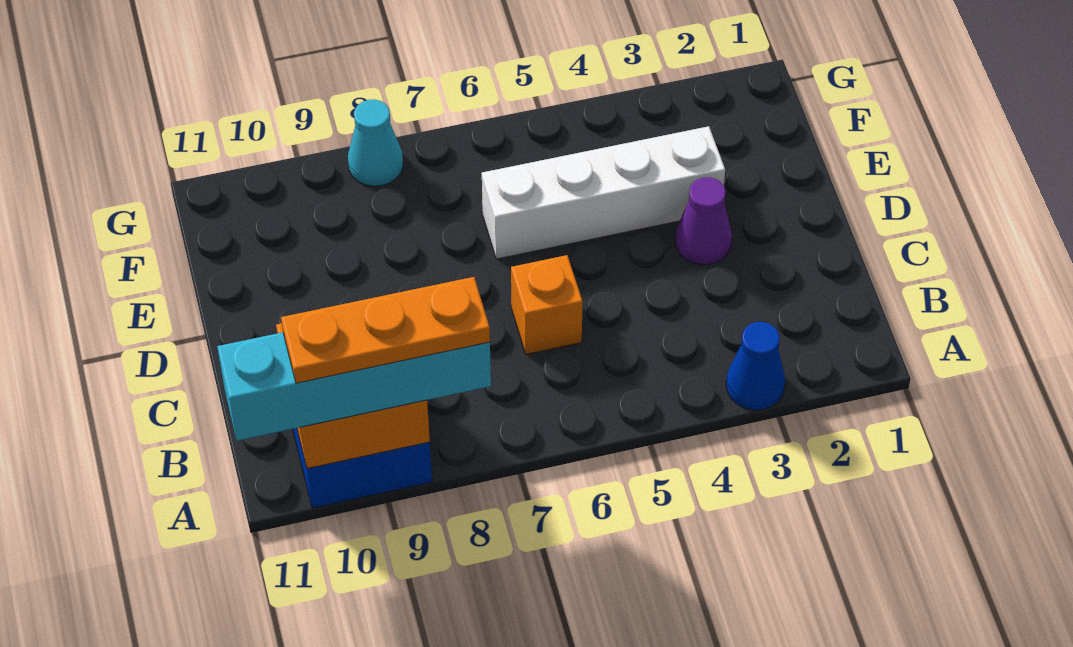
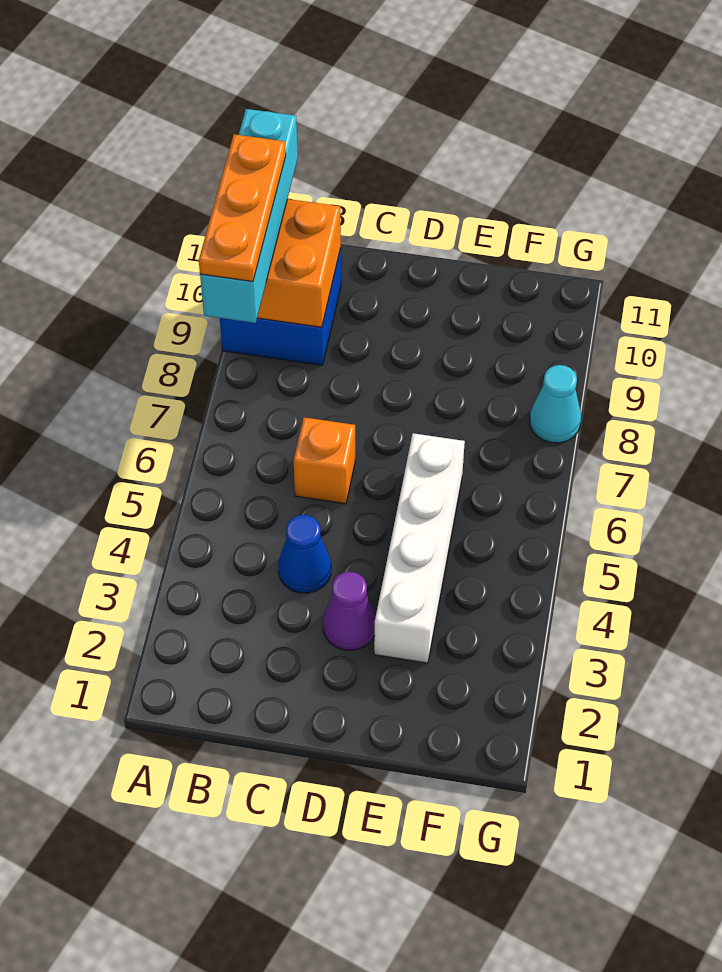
blue cone A3 level 1 -> blue cone C4 level 1

